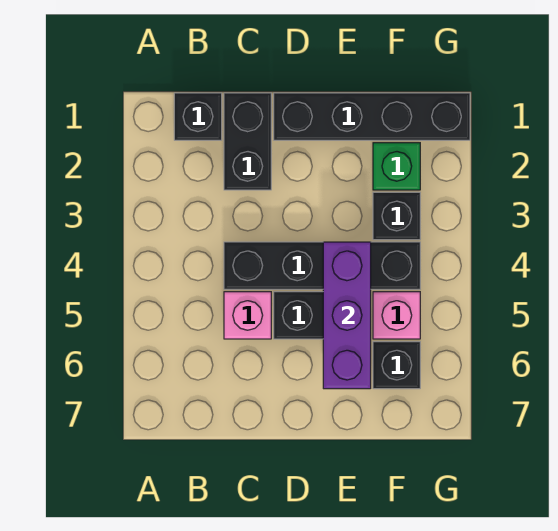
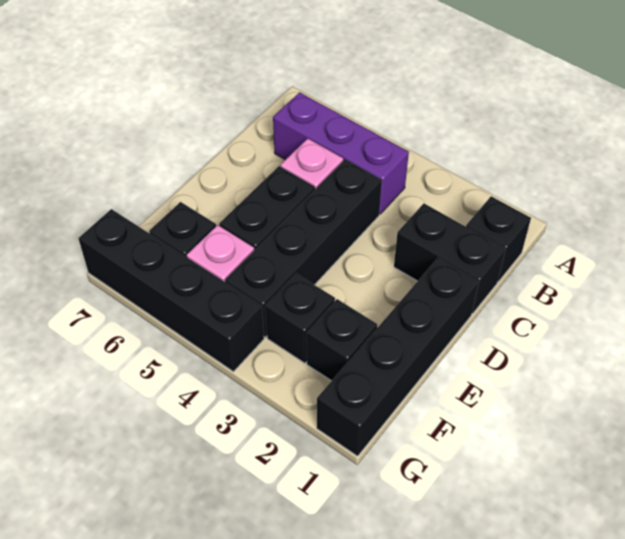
purple brick E4:E6 level 2 -> purple brick B4:B6 level 1
green brick F2 level 1 -> black brick F2 level 1
none -> black brick G4:G7 level 1

